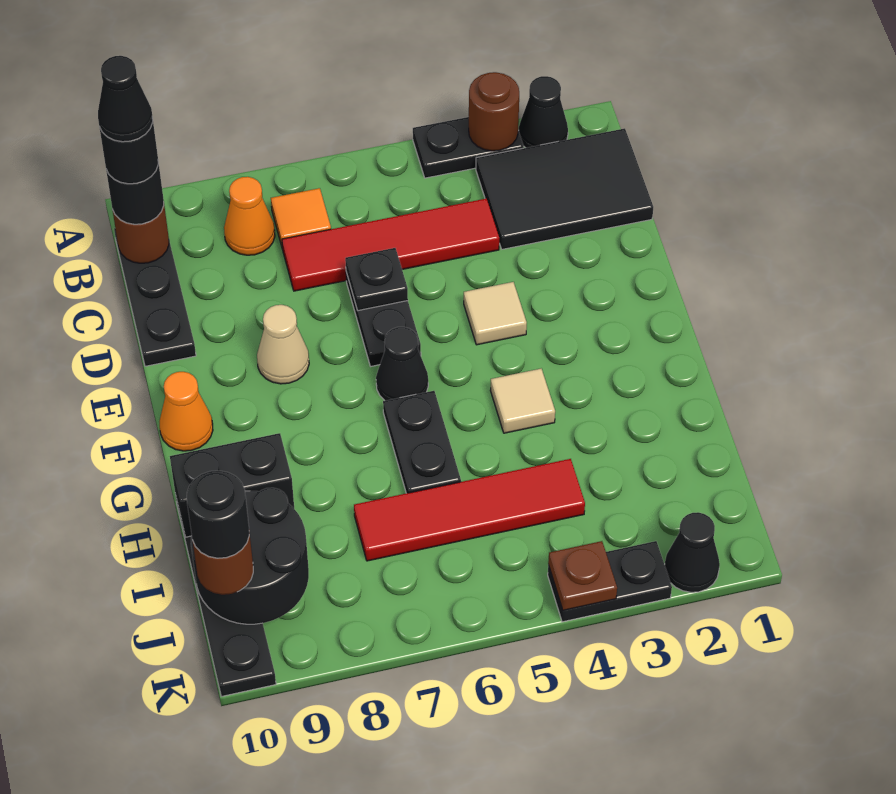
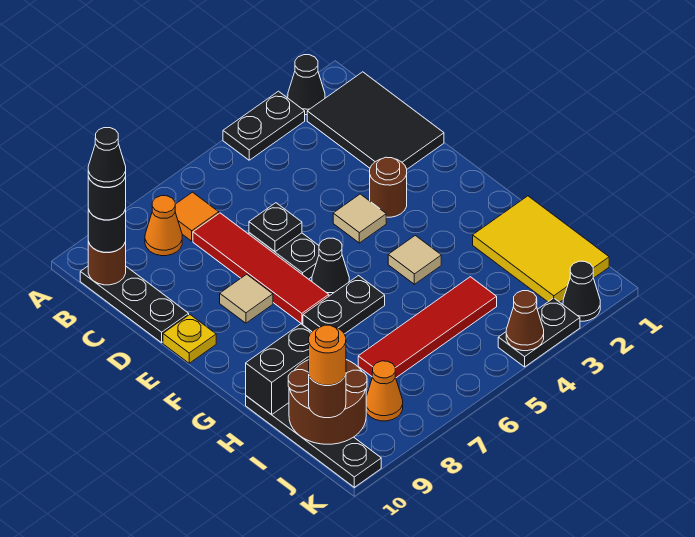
brown round brick A3 level 2 -> brown round brick E3 level 1
black tile B1:C3 level 1 -> black tile B1:D2 level 1
red tile C4:C7 level 1 -> red tile C7:F7 level 1
tan cone E8 level 1 -> tan tile E8 level 1
none -> yellow plate E10 level 1
orange cone F10 level 1 -> orange cone J8 level 1
black plate G6:H6 level 1 -> black plate G6:G7 level 1
none -> yellow tile H1:J2 level 1
black round brick I9:J10 level 2 -> brown round brick I9:J10 level 2
black round brick J10 level 4 -> orange round brick J10 level 4
brown plate K4 level 2 -> brown cone K4 level 2

